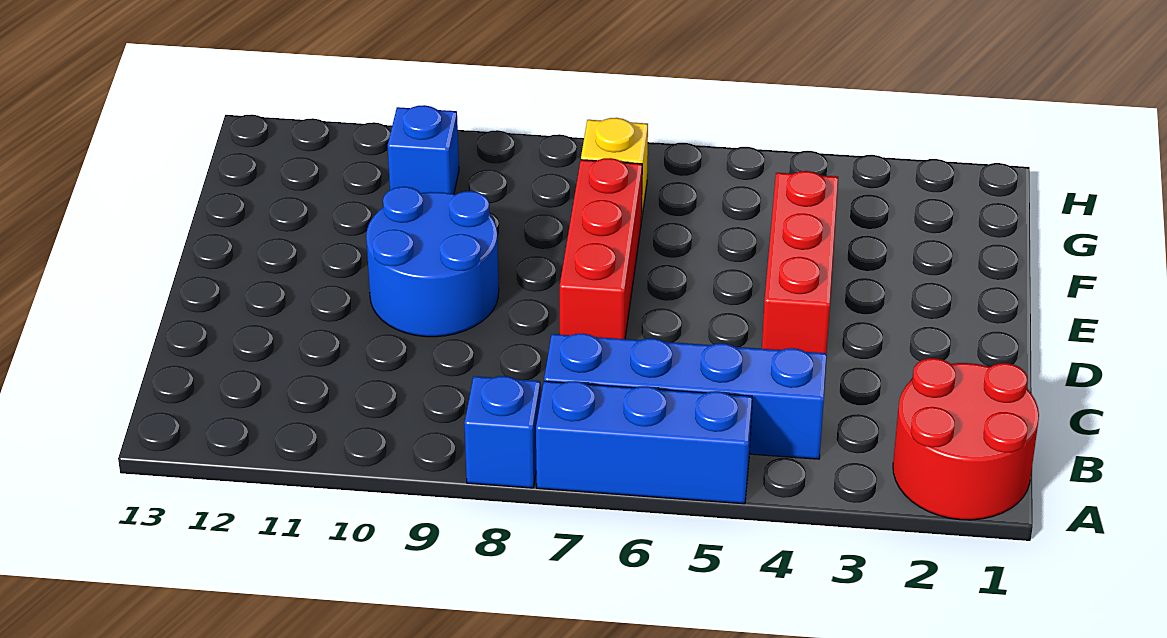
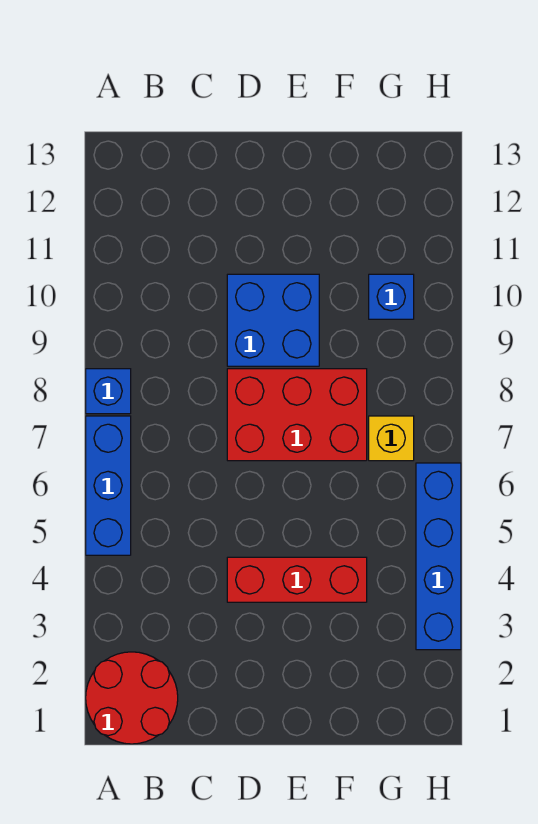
blue brick B4:B7 level 1 -> blue brick H3:H6 level 1
red brick D7:F7 level 1 -> red brick D7:F8 level 1
blue round brick D9:E10 level 1 -> blue brick D9:E10 level 1

